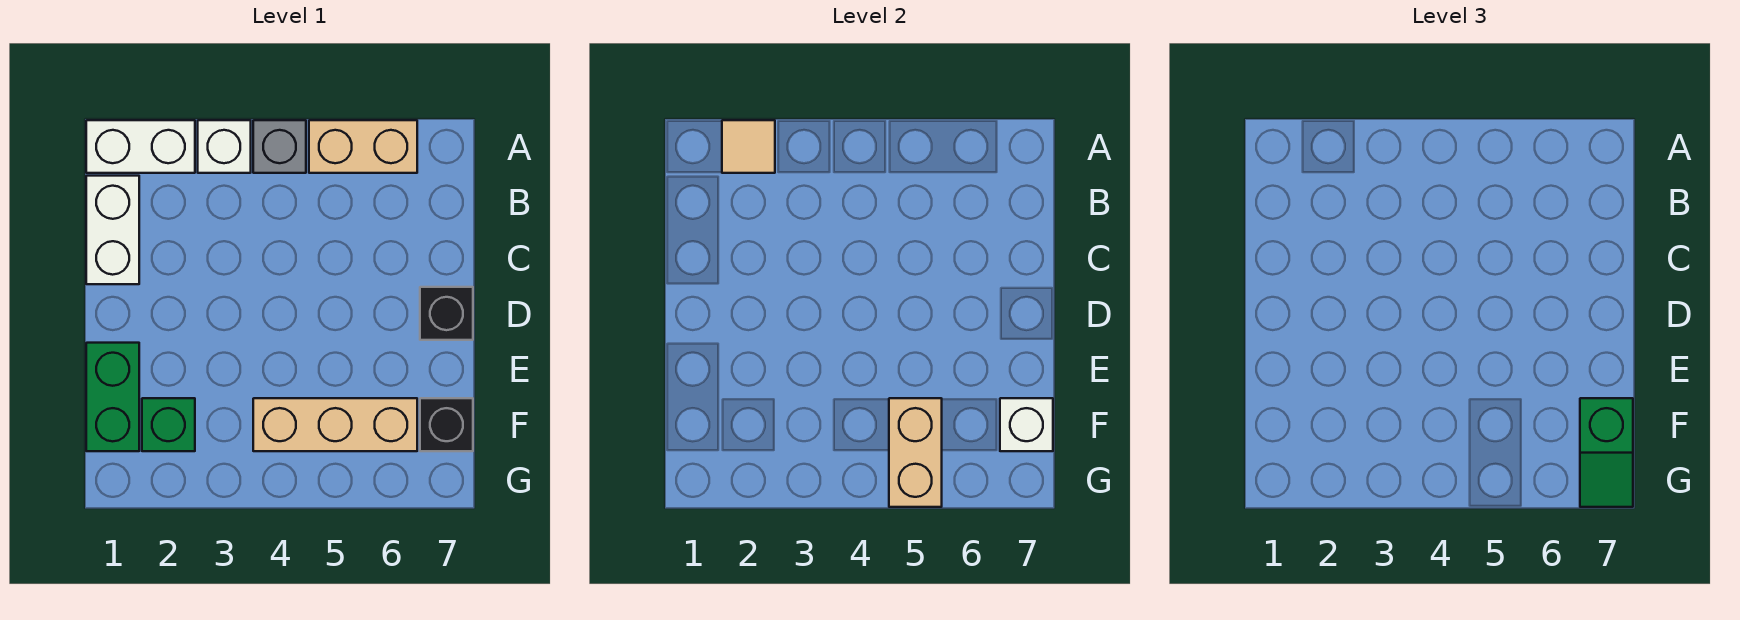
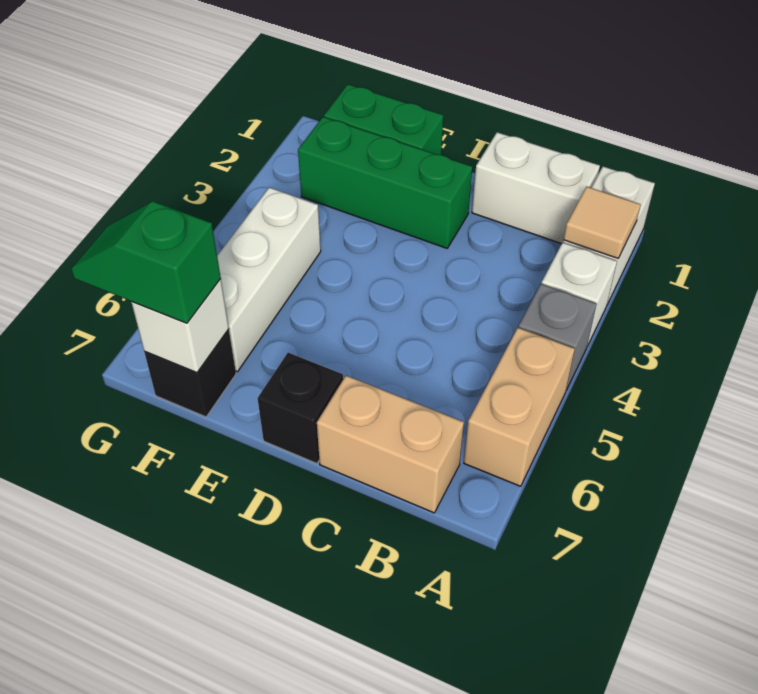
green brick F2 level 1 -> green brick D2:F2 level 1
tan brick F4:F6 level 1 -> white brick F4:F6 level 1
tan brick F5:G5 level 2 -> tan brick B7:C7 level 1

